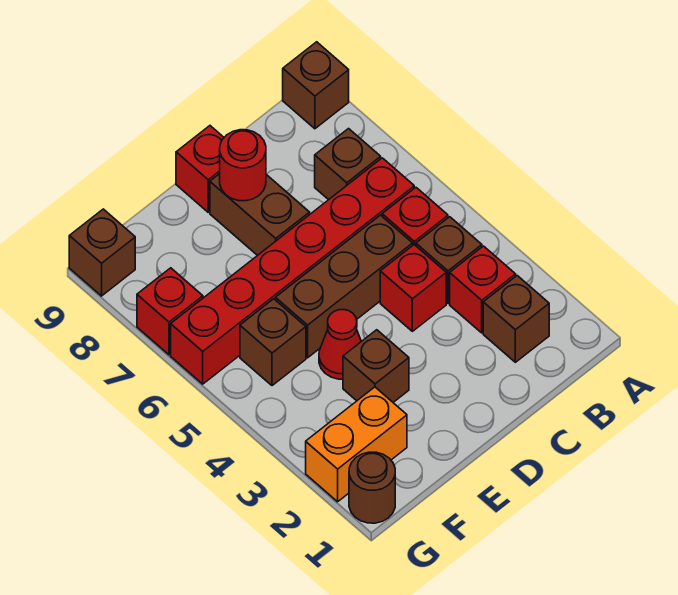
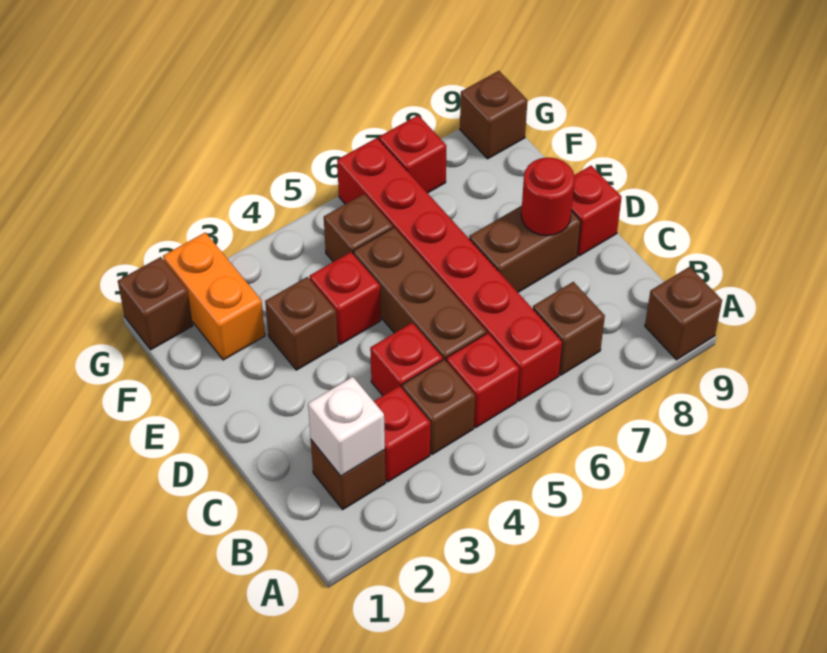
none -> white brick B2 level 2
red cone E4 level 1 -> red brick E4 level 1
brown round brick G1 level 1 -> brown brick G1 level 1

